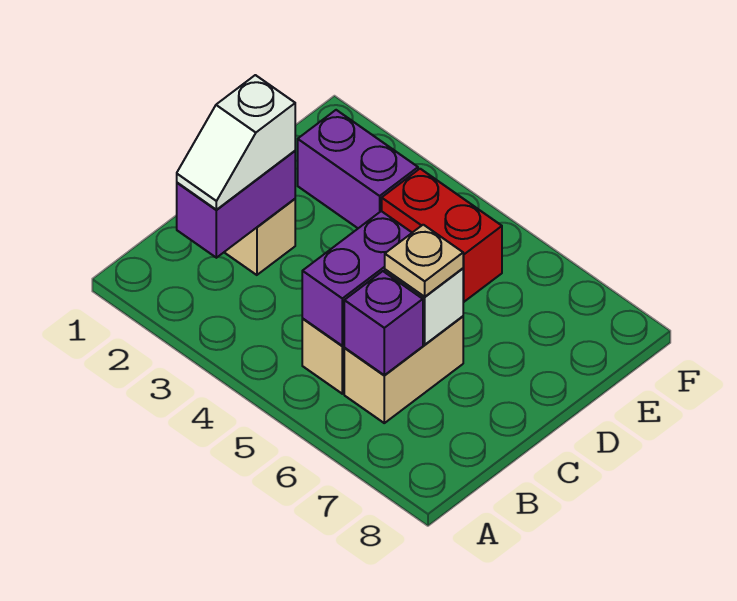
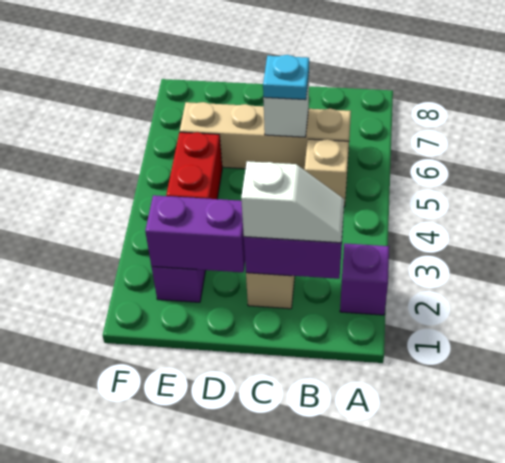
purple brick B5:C5 level 2 -> purple brick D2:E2 level 2
tan brick B6:C6 level 1 -> tan brick B6:E6 level 1
purple brick B6 level 2 -> purple brick A2 level 1
tan plate C6 level 3 -> cyan plate C6 level 3

